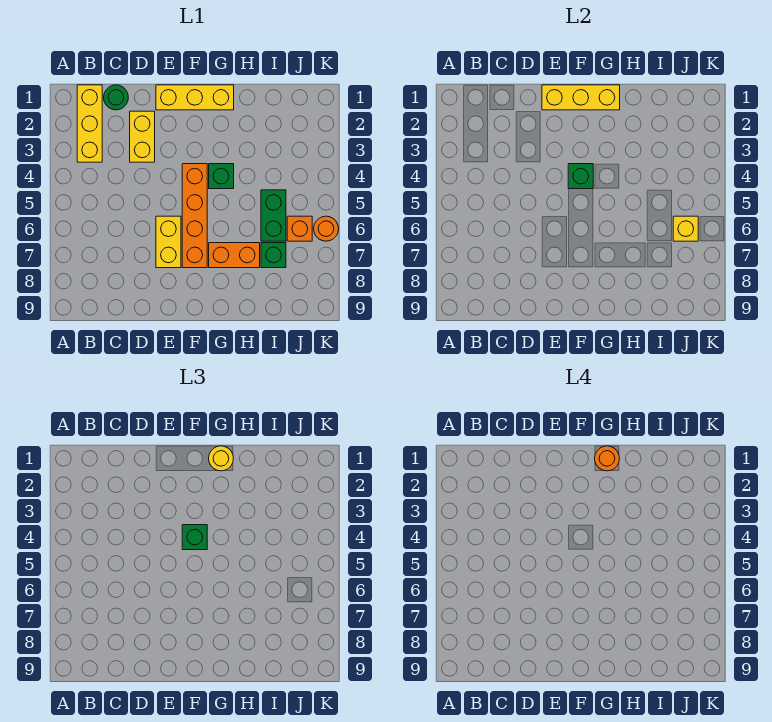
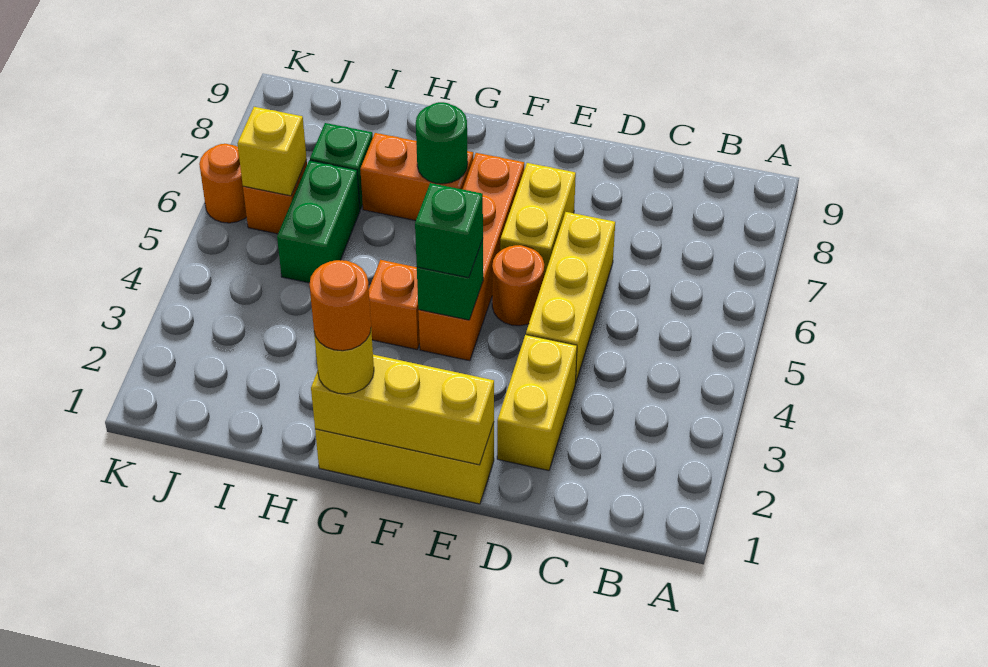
yellow brick B1:B3 level 1 -> yellow brick D4:D6 level 1
green round brick C1 level 1 -> green round brick G7 level 2
none -> orange round brick E5 level 1
green brick G4 level 1 -> orange brick G4 level 1

